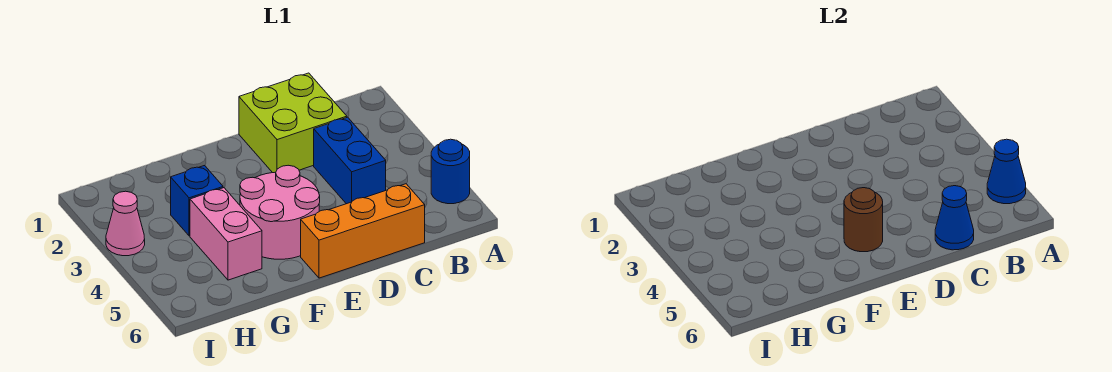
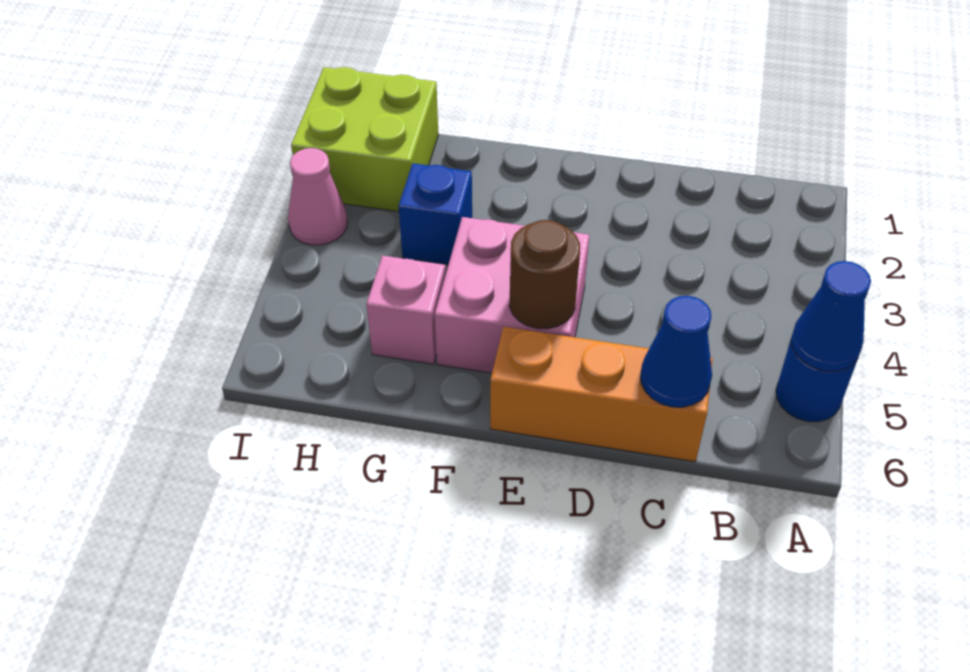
lime brick C1:D2 level 1 -> lime brick H1:I2 level 1
blue brick C3:C4 level 1 -> none
pink round brick E4:F5 level 1 -> pink brick E4:F5 level 1
pink brick G4:G5 level 1 -> pink brick G5 level 1

